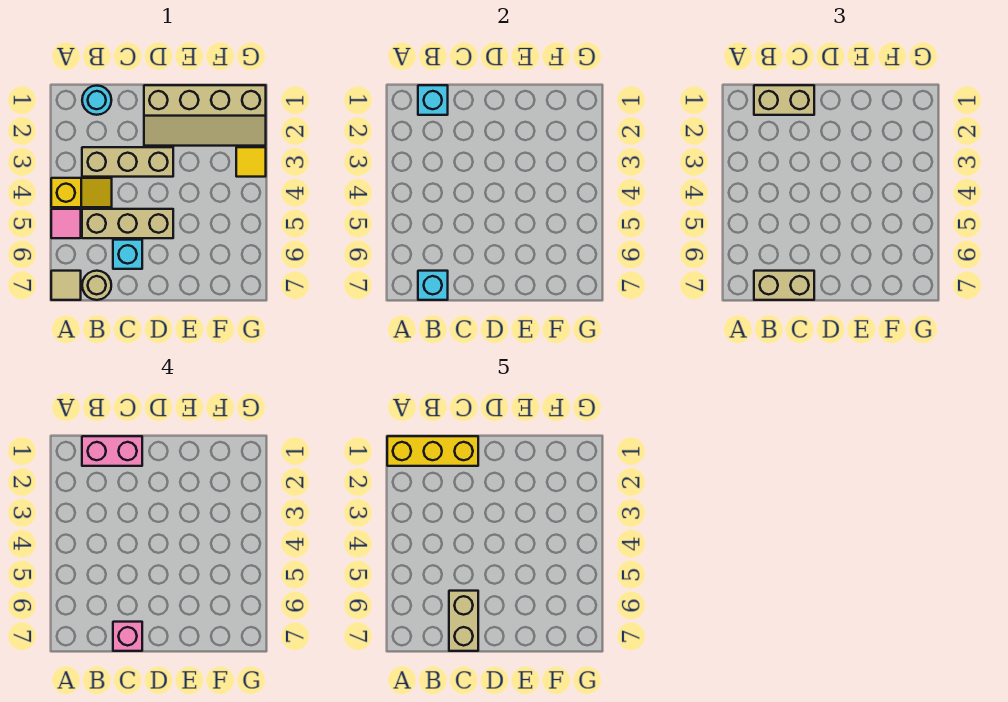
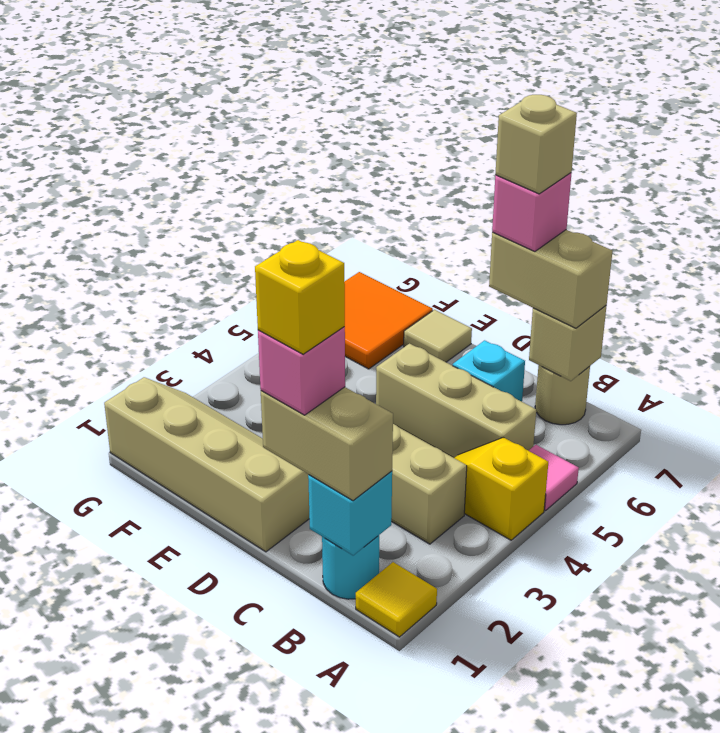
yellow brick A1:C1 level 5 -> yellow brick C1 level 5
tan tile A7 level 1 -> tan tile E7 level 1
pink brick B1:C1 level 4 -> pink brick C1 level 4
cyan brick B7 level 2 -> tan brick B7 level 2
tan brick C6:C7 level 5 -> tan brick C7 level 5
none -> orange tile F6:G7 level 1
yellow tile G3 level 1 -> yellow tile A1 level 1

